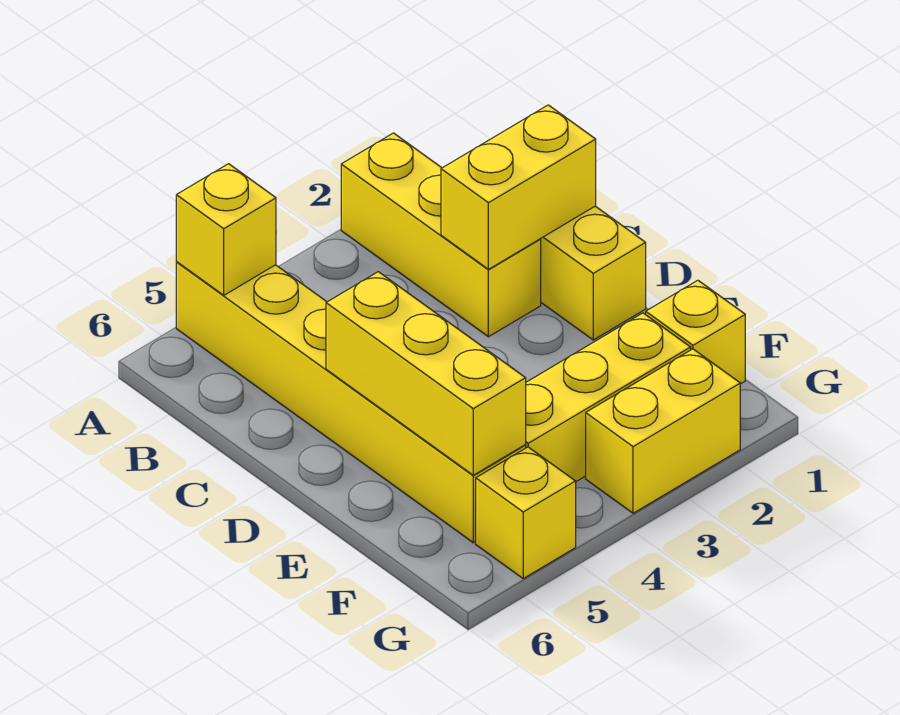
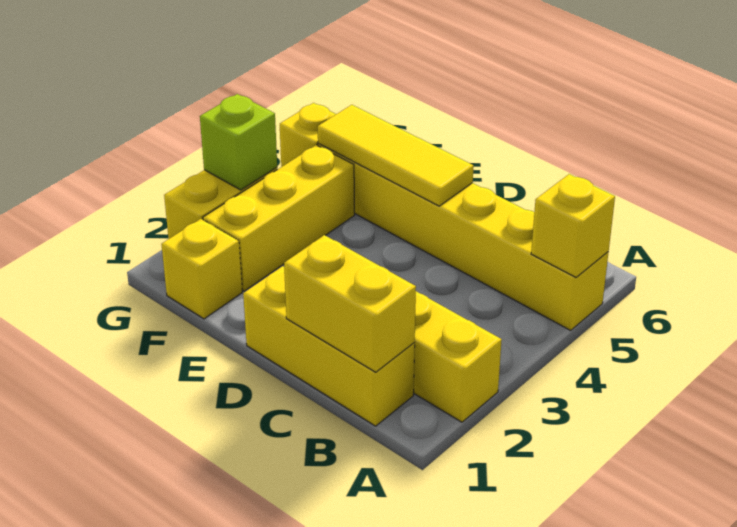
yellow brick C1:C2 level 2 -> yellow brick B1:C1 level 2
yellow brick D5:F5 level 2 -> yellow tile D5:F5 level 2
none -> lime brick G3 level 2

